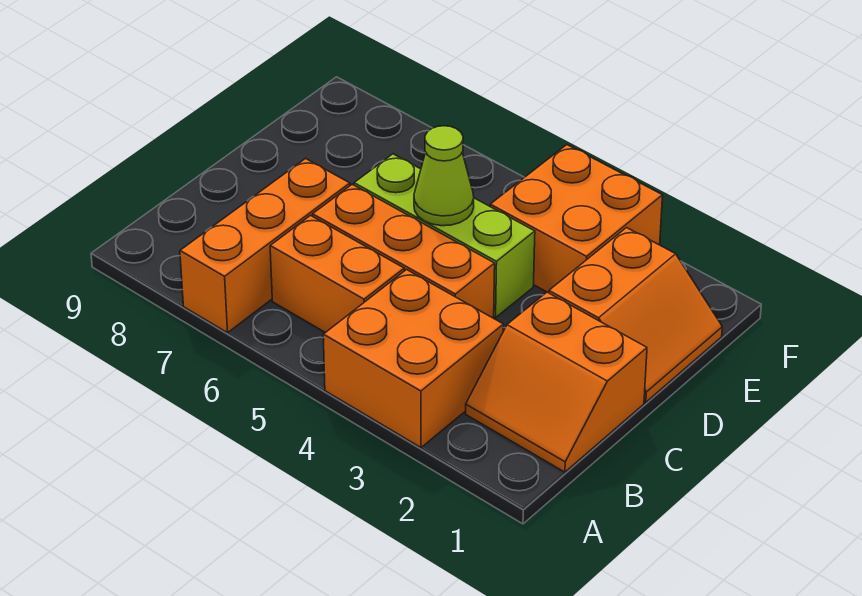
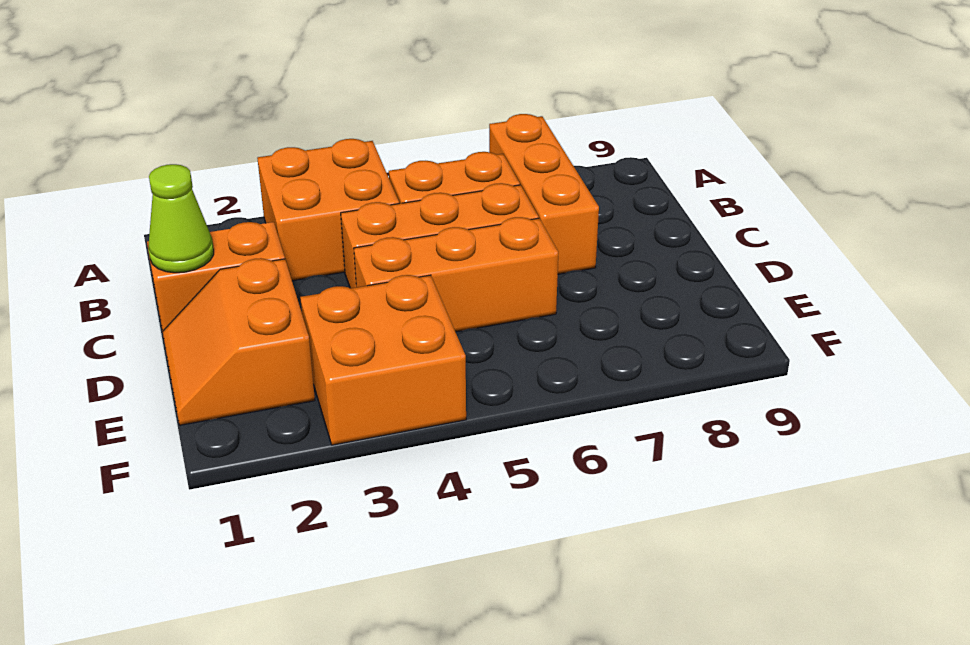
lime brick D4:D6 level 1 -> orange brick D4:D6 level 1
lime cone D5 level 2 -> lime cone C1 level 2

